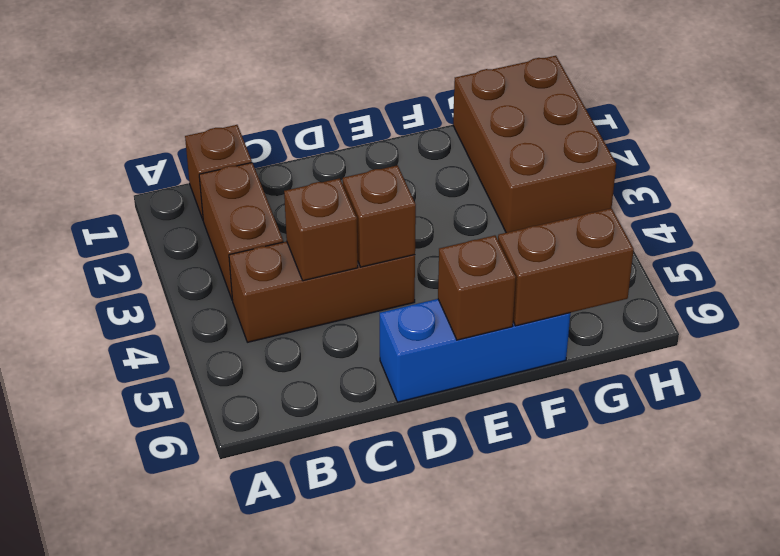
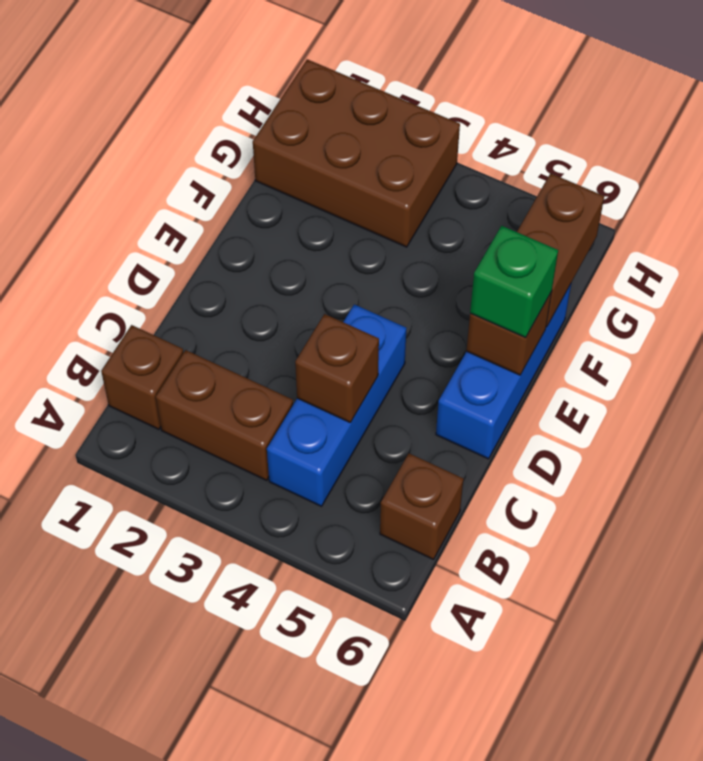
brown brick B4:D4 level 1 -> blue brick B4:D4 level 1
brown brick D4 level 2 -> brown brick B6 level 1
none -> green brick E6 level 3

